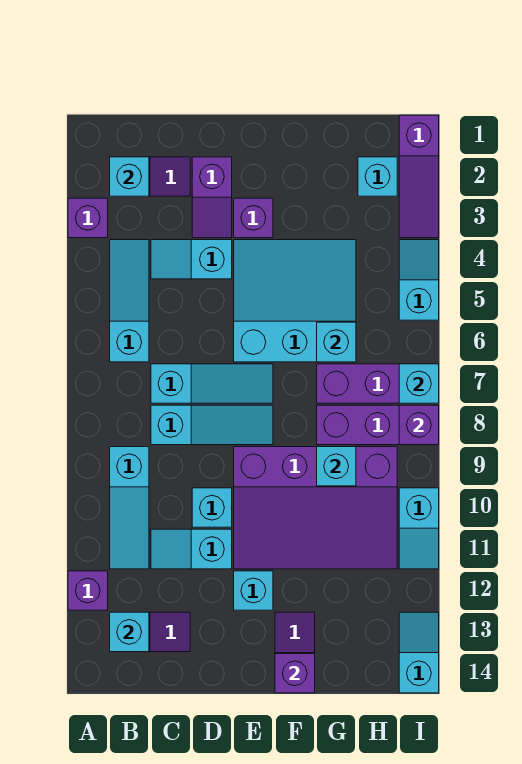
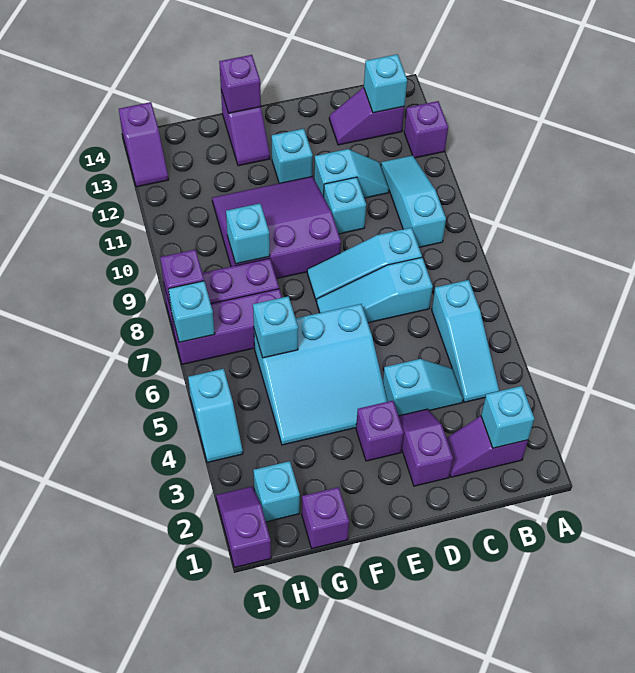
purple brick A3 level 1 -> purple brick G1 level 1
purple slope E9:H11 level 1 top 9 -> purple slope E9:G11 level 1 top 9
purple slope I1:I3 level 1 top 1 -> purple slope I1:I2 level 1 top 1
cyan slope I10:I11 level 1 top 10 -> none
cyan slope I13:I14 level 1 top 14 -> purple slope I13:I14 level 1 top 14

